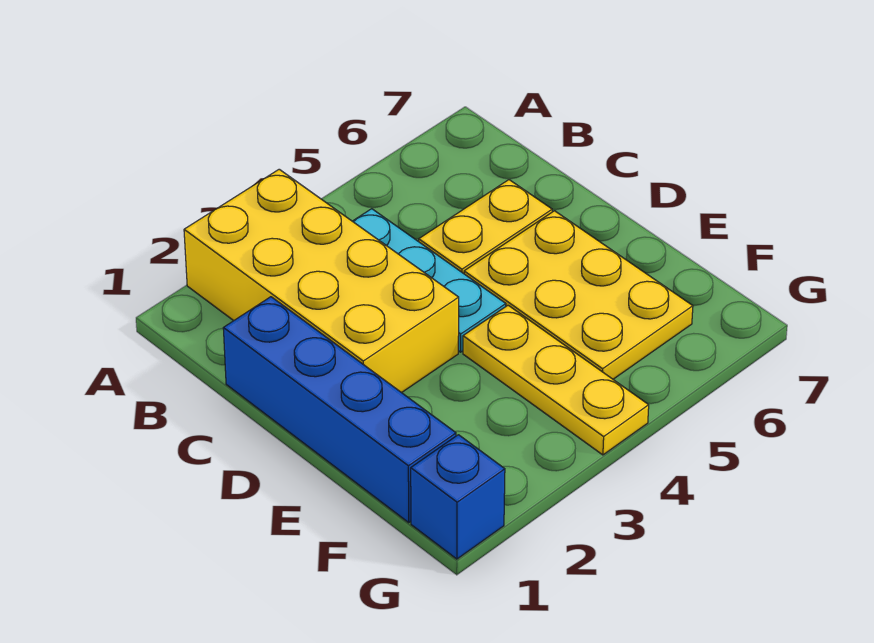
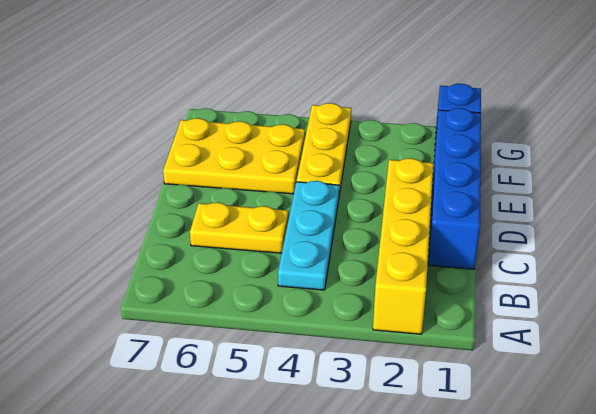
yellow brick A2:D3 level 1 -> yellow brick A2:D2 level 1
yellow plate D5:F6 level 1 -> yellow plate E5:F7 level 1

